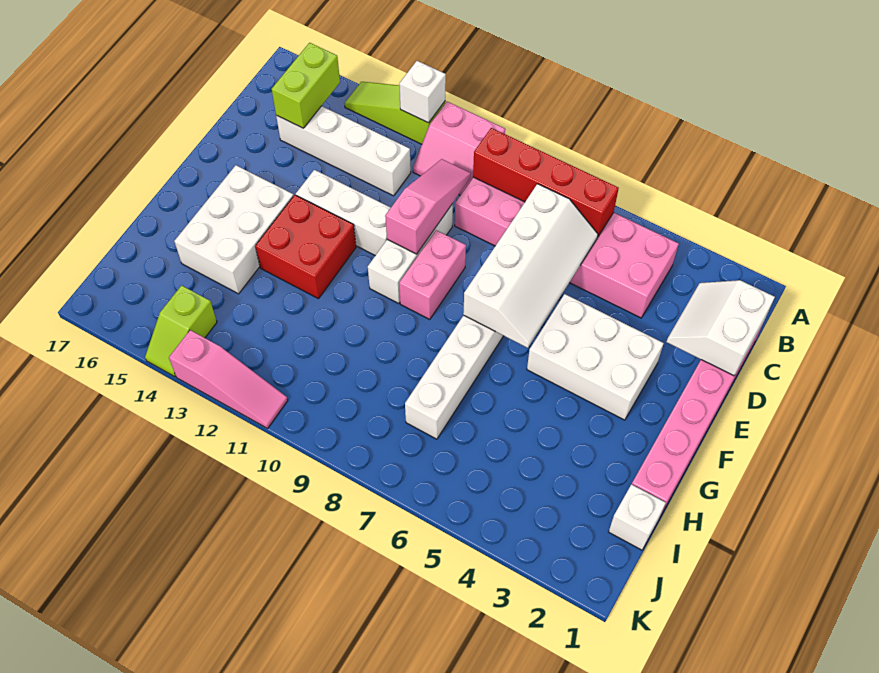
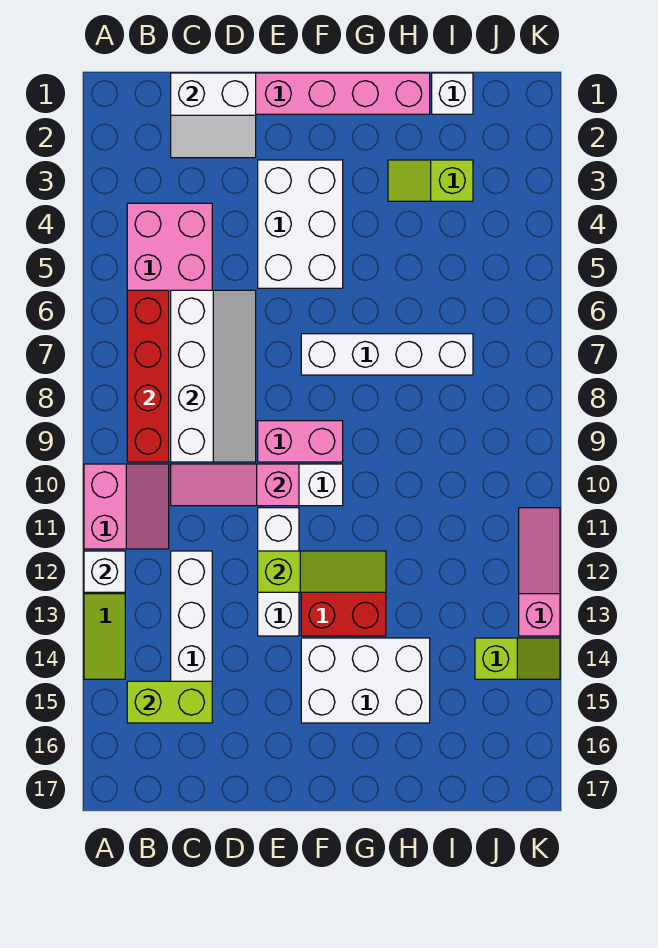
white slope C6:F7 level 2 top 7 -> white slope C6:D9 level 2 top C
none -> lime slope E12:G12 level 2 top E
none -> lime slope H3:I3 level 1 top I

